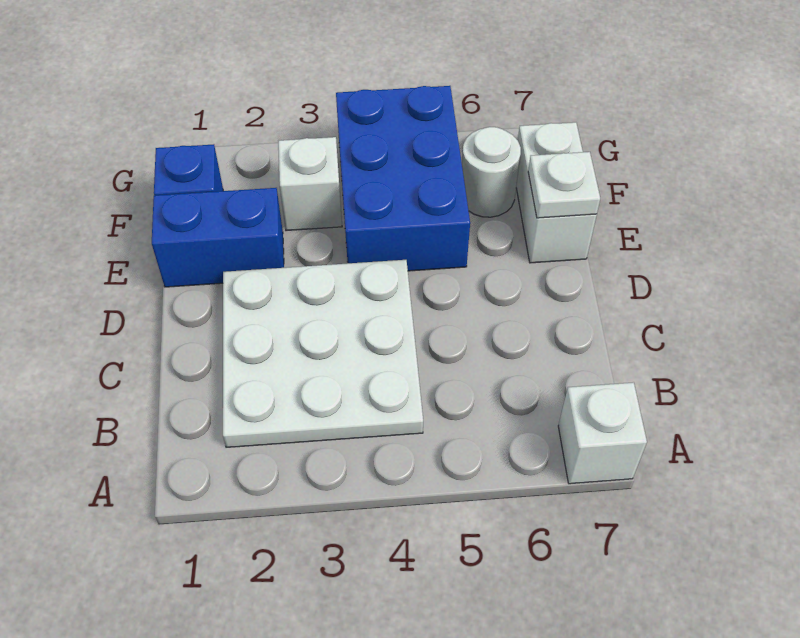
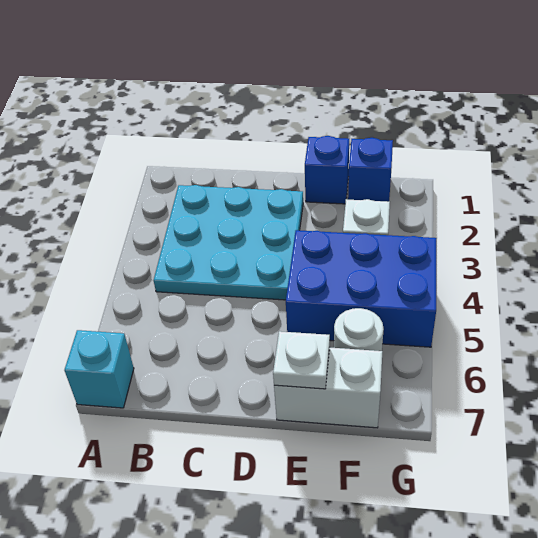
white brick A7 level 1 -> cyan brick A7 level 1
white plate B2:D4 level 1 -> cyan plate B2:D4 level 1
blue brick E1:E2 level 1 -> blue brick E1 level 1

